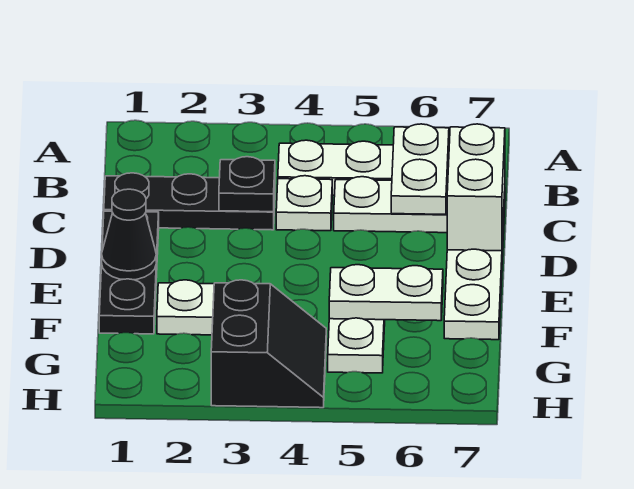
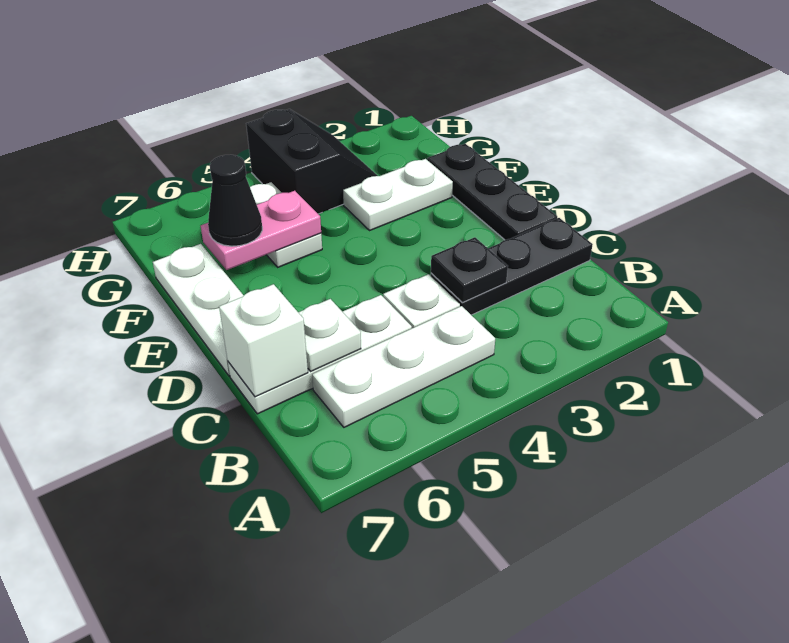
white plate B6:C6 level 2 -> white plate C6 level 2
white brick C7:D7 level 2 -> white brick C7 level 2
black cone E1 level 2 -> black cone F6 level 3
white plate F5:F6 level 2 -> pink plate F5:F6 level 2
black slope G3:H4 level 1 top 3 -> black slope G3:H4 level 1 top 4

